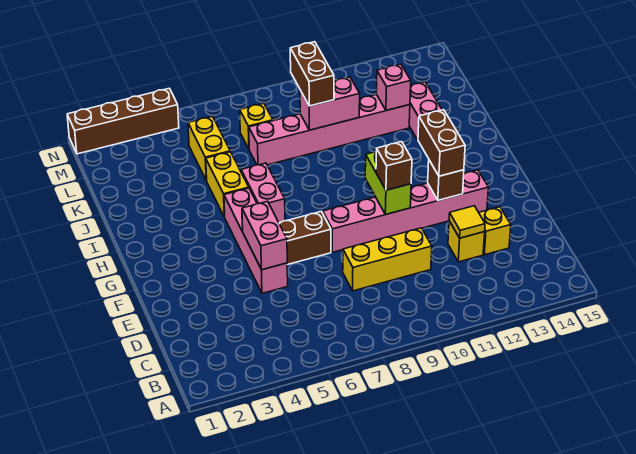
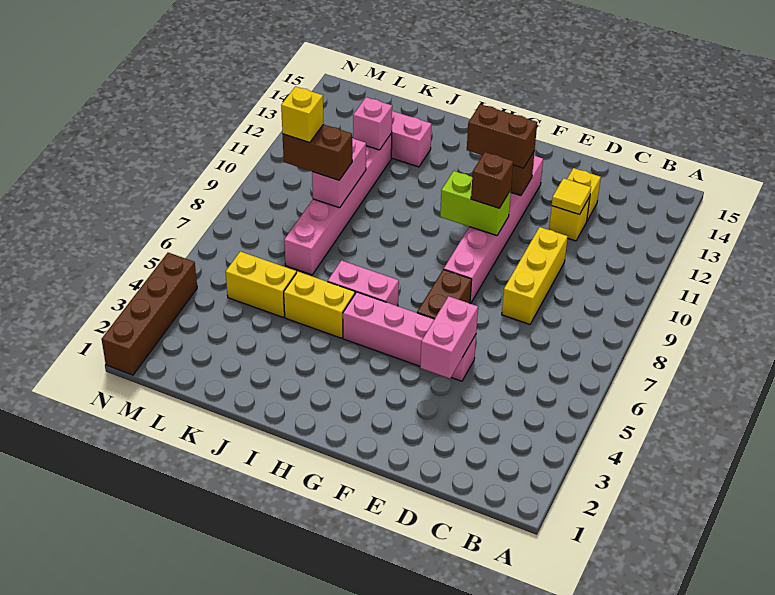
pink brick E5:F5 level 2 -> pink brick E4:E5 level 2
yellow brick L7 level 1 -> yellow brick L9 level 4

